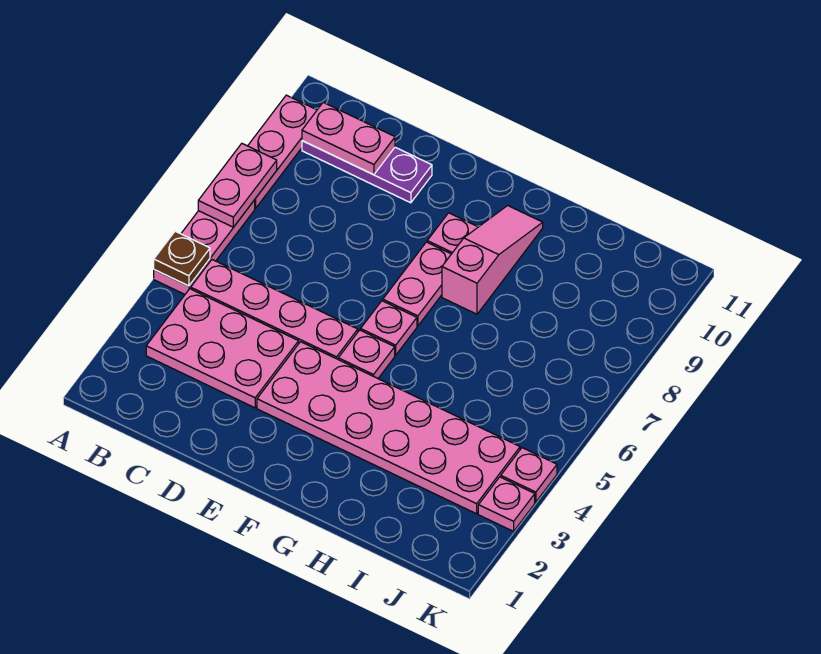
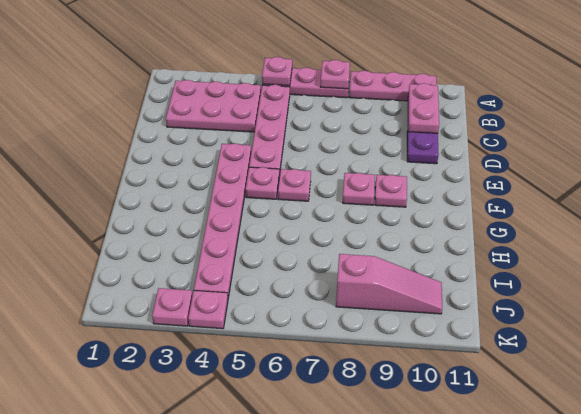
brown plate A5 level 2 -> pink plate A5 level 2
pink plate A7:A8 level 2 -> pink plate A7 level 2
pink plate B3:D4 level 1 -> pink plate B2:C4 level 1
pink plate E3:J4 level 1 -> pink plate E4:J4 level 1
pink plate F7:F8 level 1 -> pink plate F8 level 1
pink slope G8:G10 level 1 top 8 -> pink slope J8:J10 level 1 top 8

